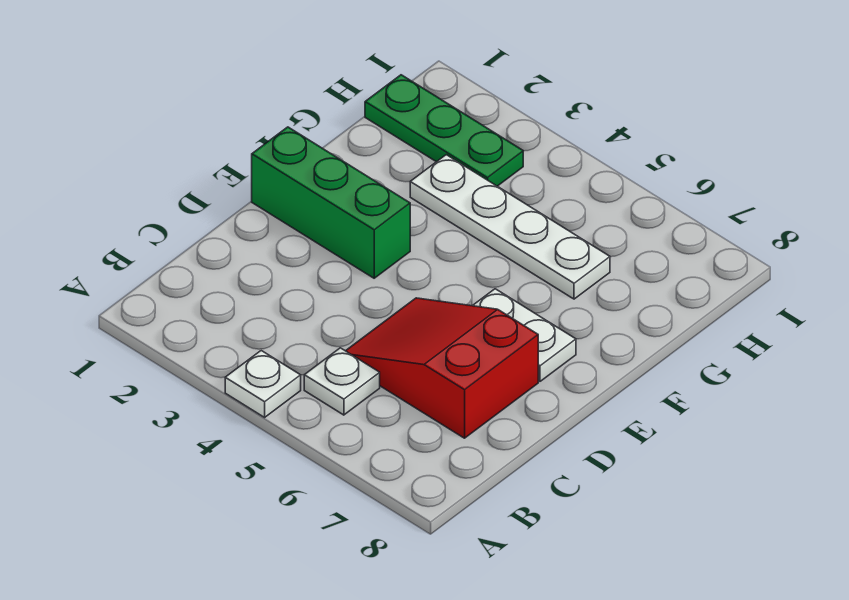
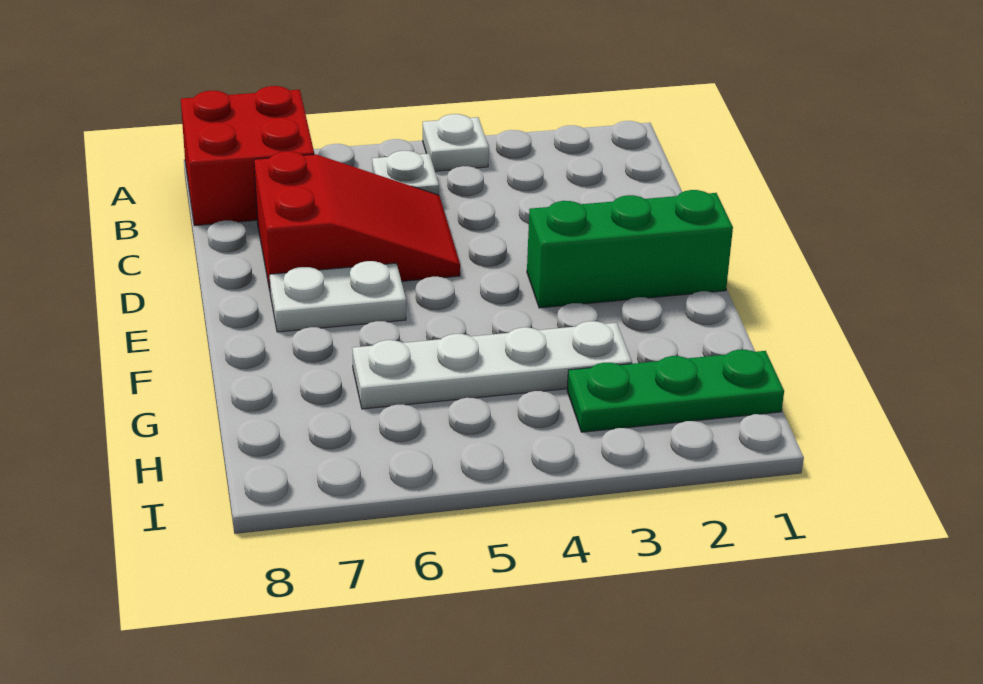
none -> red brick A7:B8 level 1

